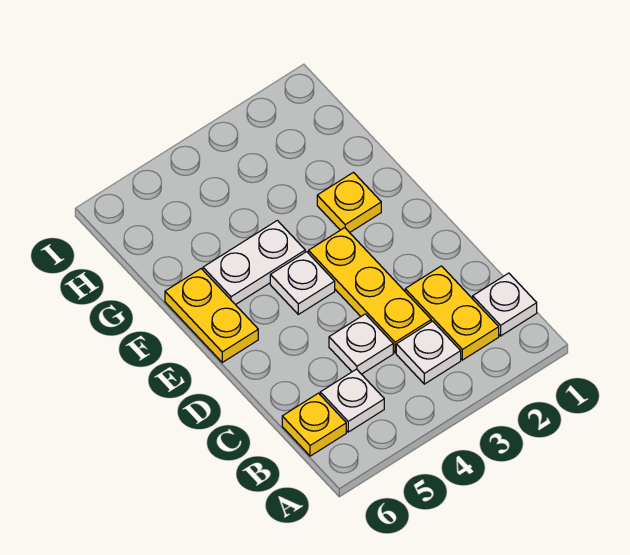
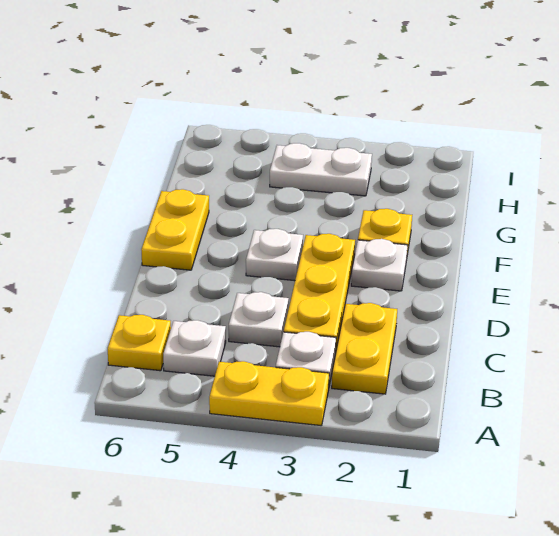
none -> yellow plate A3:A4 level 1
white plate B1 level 1 -> white plate E2 level 1
white plate F4:F5 level 1 -> white plate H3:H4 level 1

